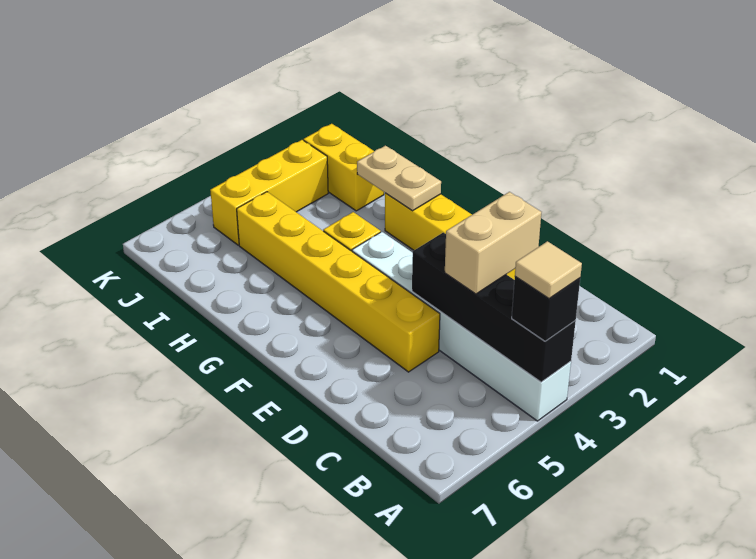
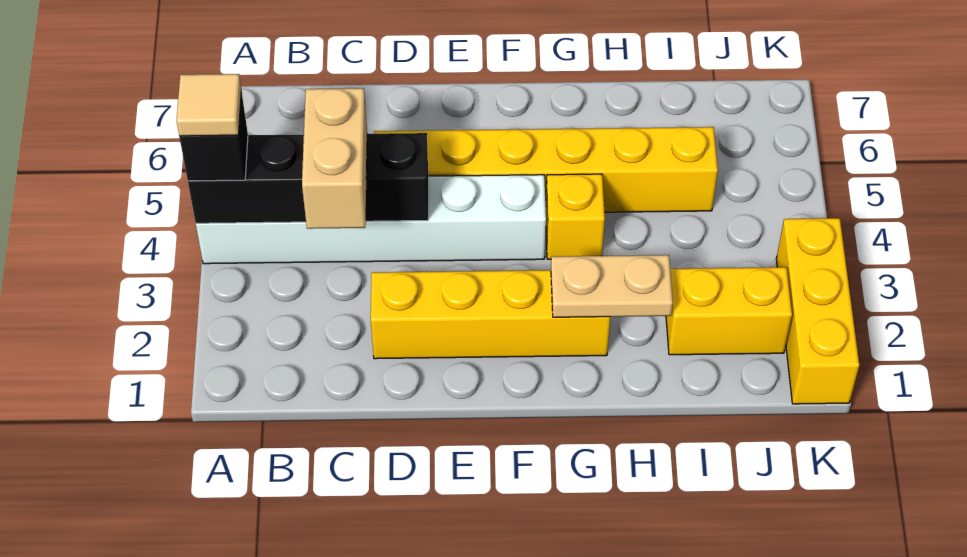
yellow brick J3:J5 level 1 -> yellow brick K1:K3 level 1

